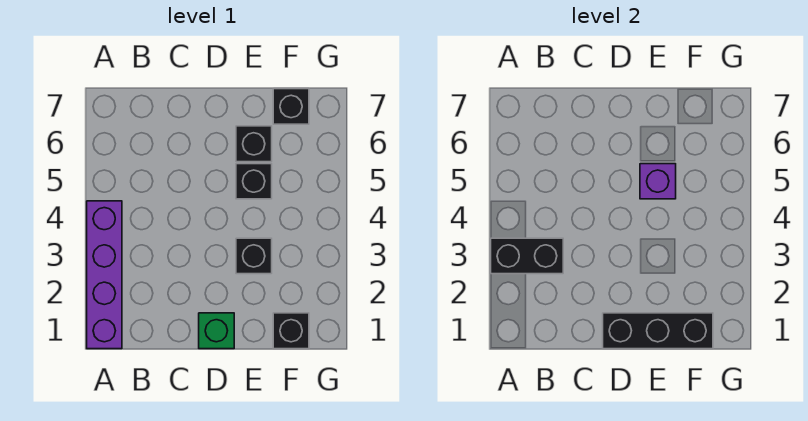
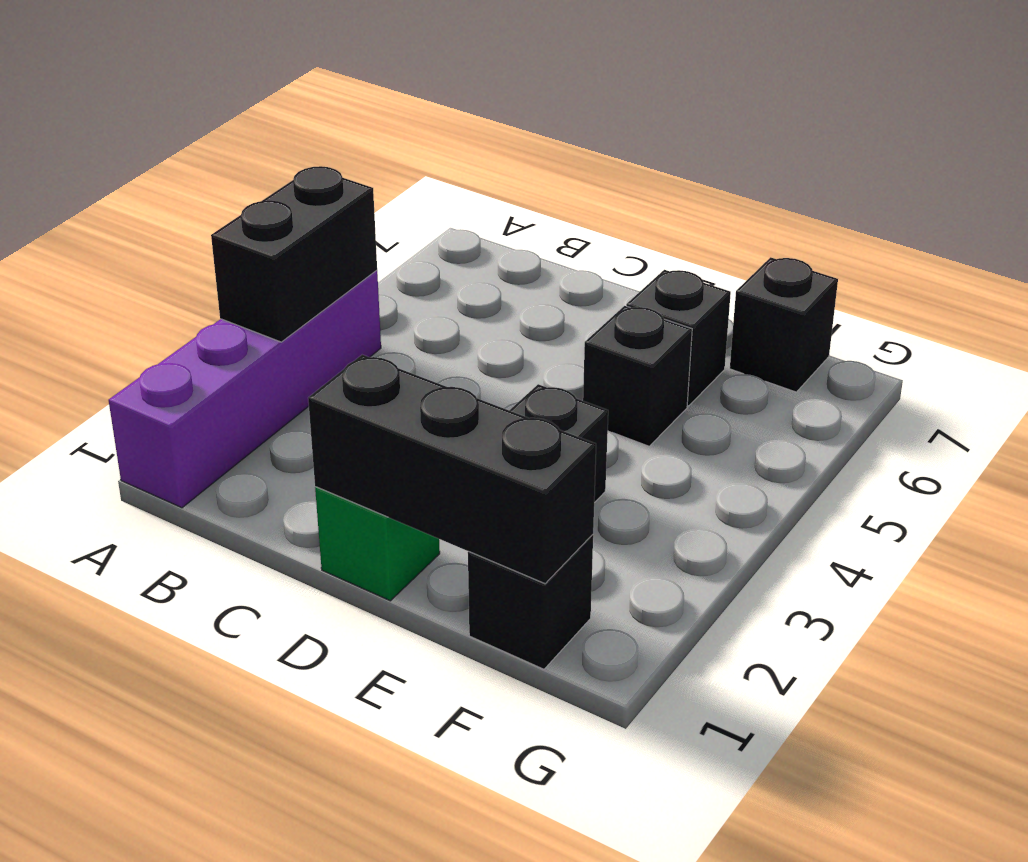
black brick A3:B3 level 2 -> black brick A3:A4 level 2
purple brick E5 level 2 -> none

